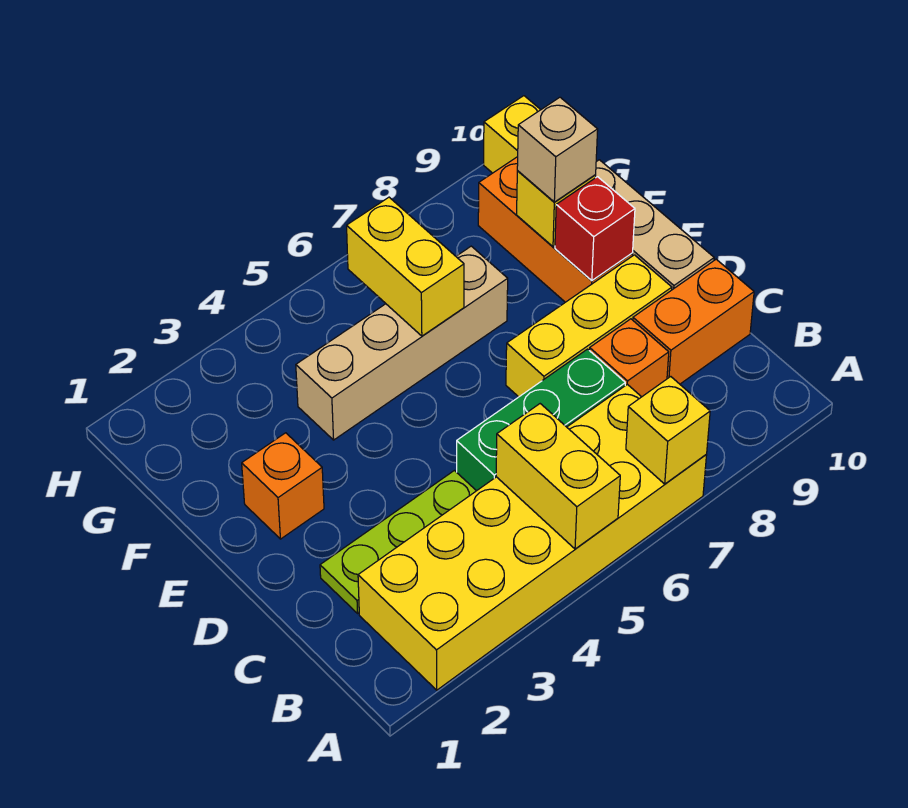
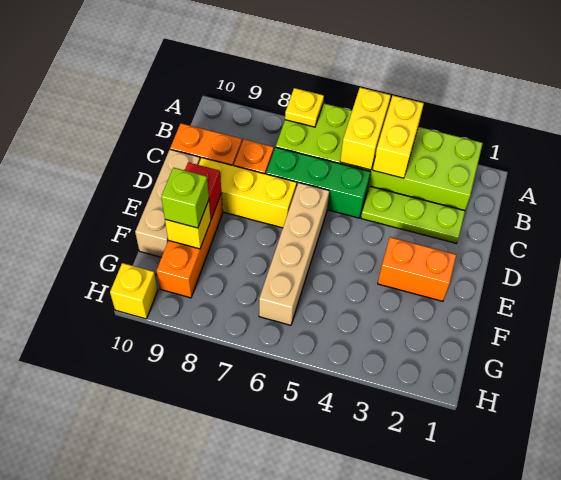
yellow brick A2:B7 level 1 -> lime brick A2:B7 level 1
yellow brick A7 level 2 -> yellow plate A7 level 2
orange brick E2 level 1 -> orange brick E2:E3 level 1
tan brick F4:F7 level 1 -> tan brick D6:G6 level 1
yellow brick F6:G6 level 2 -> yellow brick A4:B4 level 2
tan brick F9 level 3 -> lime brick F9 level 3

